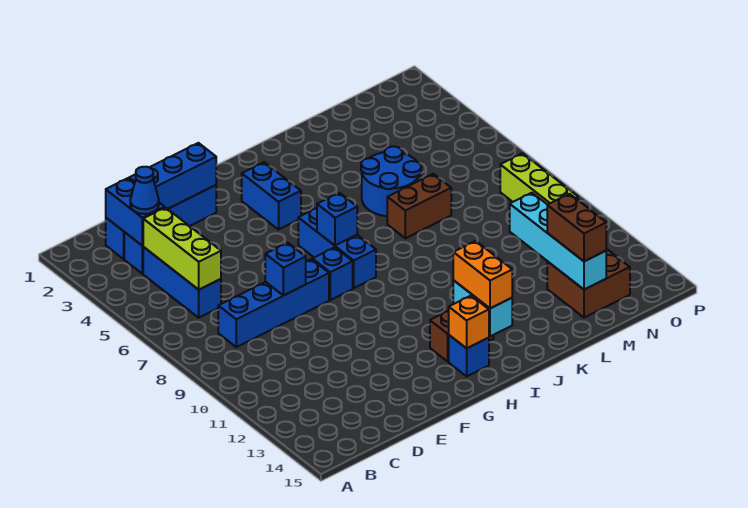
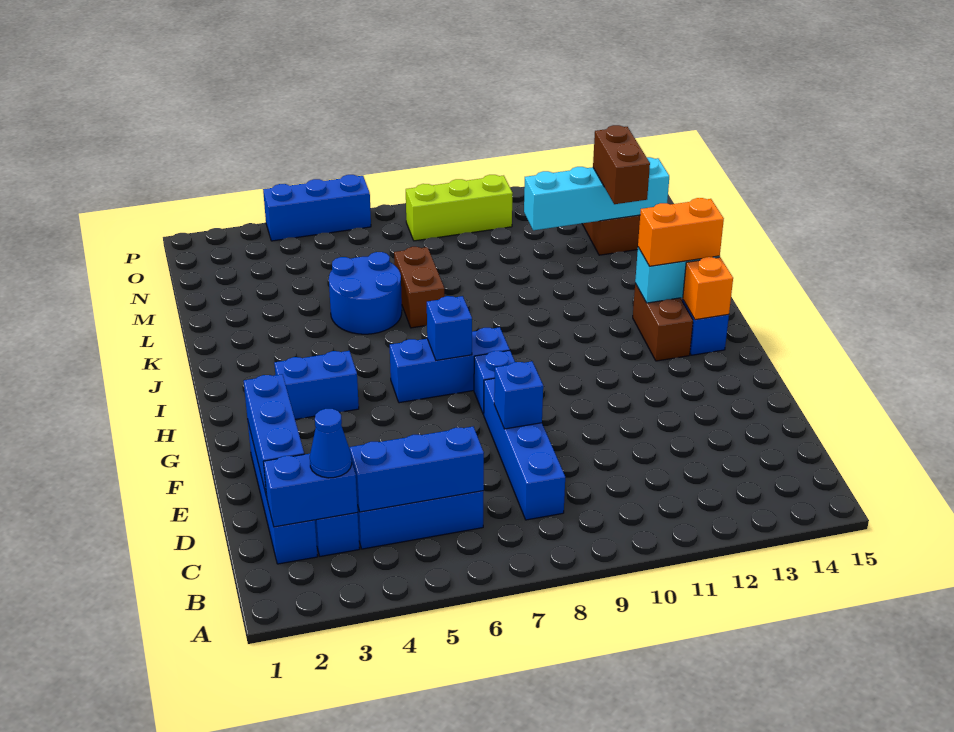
lime brick C4:C6 level 2 -> blue brick C4:C6 level 2
brown brick M13:M14 level 3 -> brown brick L13:M13 level 3
none -> blue brick P4:P6 level 1

